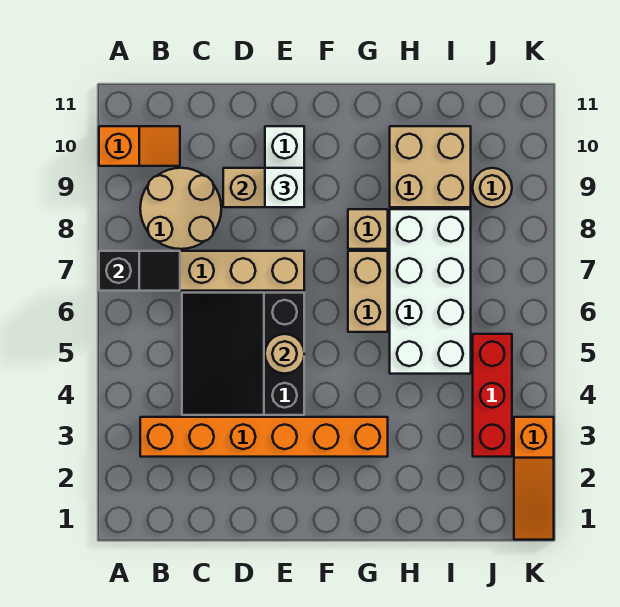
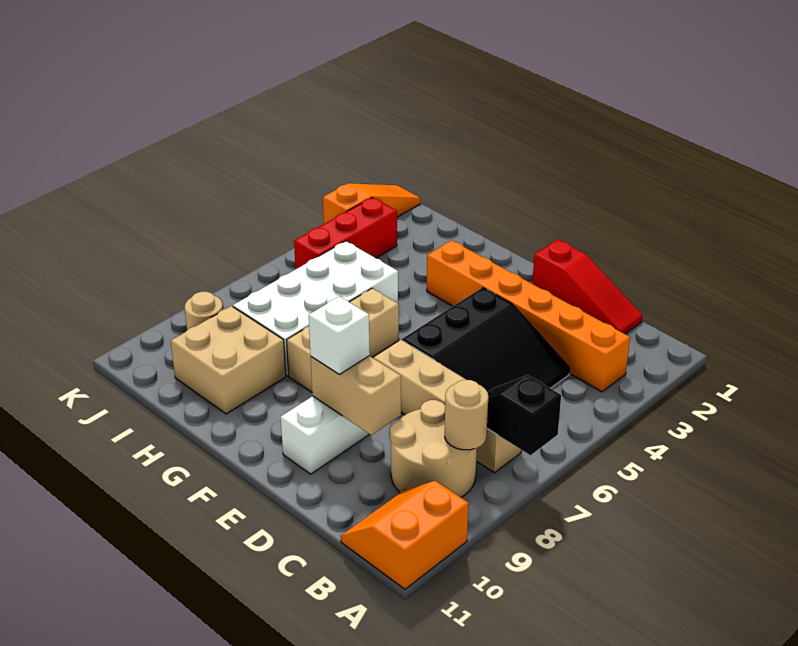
orange slope A10:B10 level 1 top A -> orange slope A10:B11 level 1 top A
none -> red slope C1:E1 level 1 top E
tan round brick E5 level 2 -> tan round brick B8 level 2

